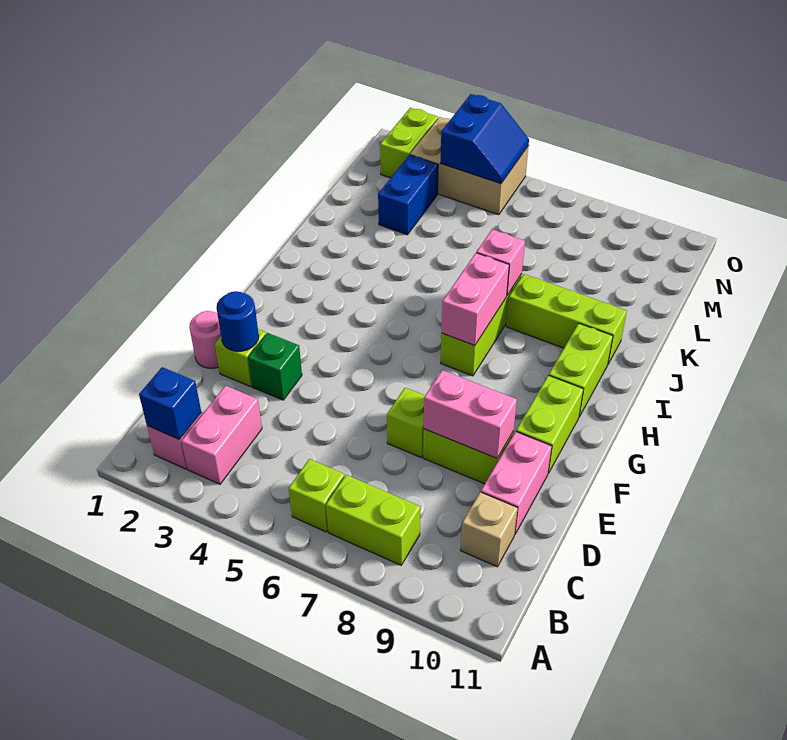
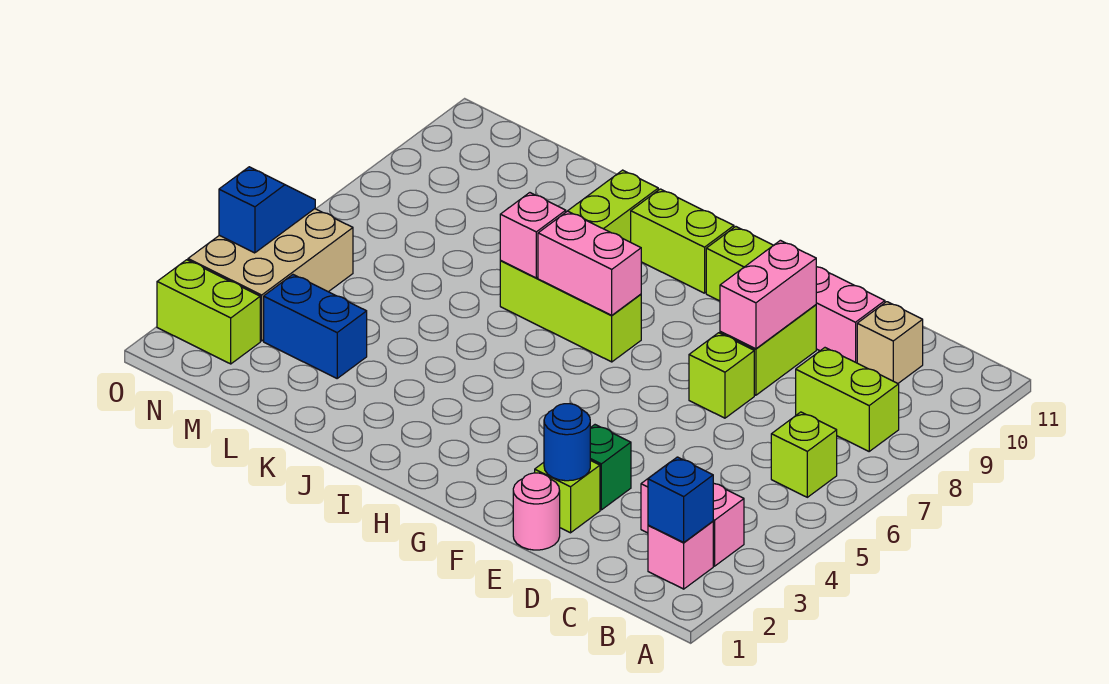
lime brick B7:B8 level 1 -> lime brick B8:C8 level 1
blue slope N4:O5 level 2 top 4 -> blue slope O4:O5 level 2 top 4

